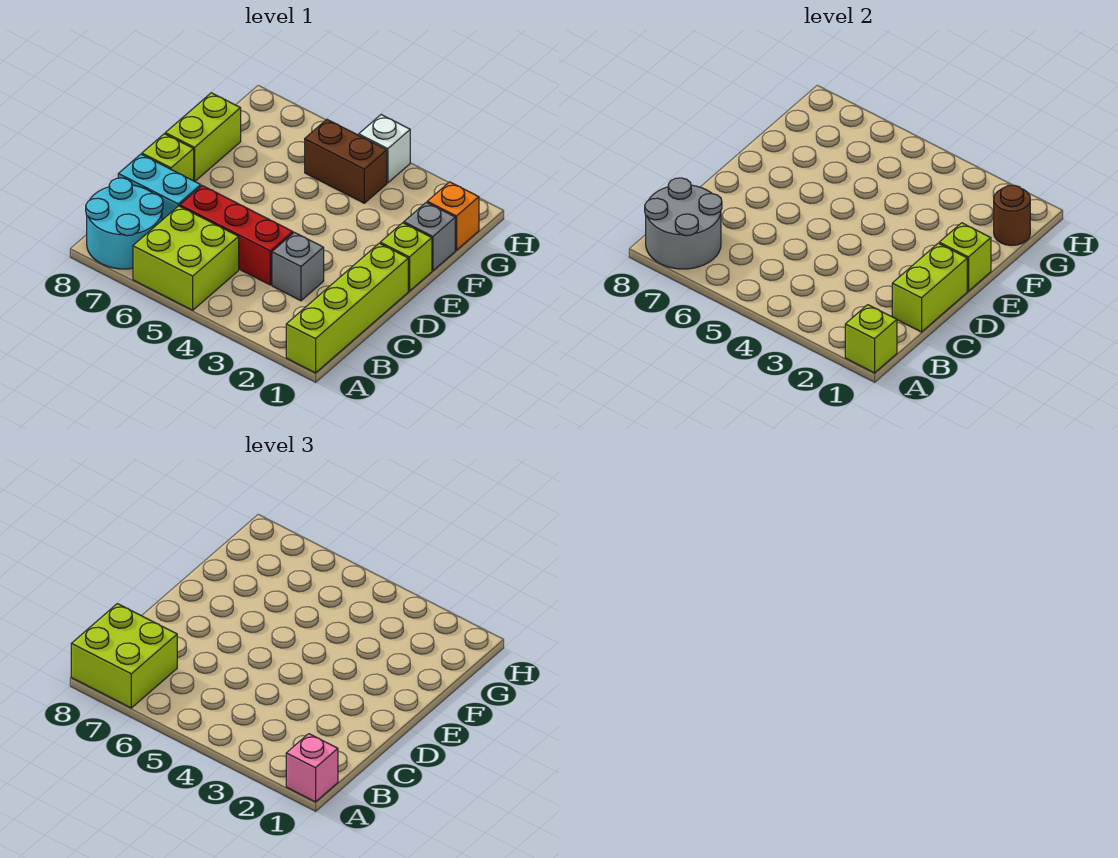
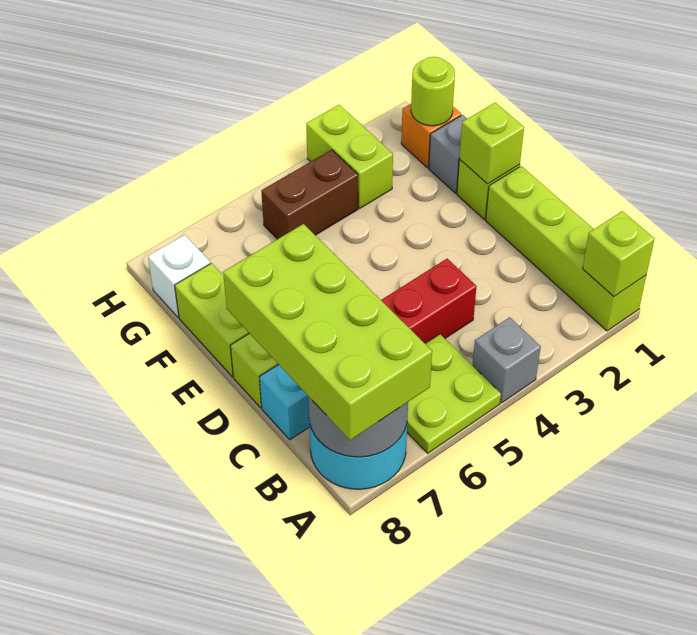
pink brick A1 level 3 -> none
lime brick A5:B6 level 1 -> lime plate A5:B6 level 1
lime brick A7:B8 level 3 -> lime brick A7:D8 level 3
lime brick C1:D1 level 2 -> lime brick G3:H3 level 1
grey brick C3 level 1 -> grey brick A4 level 1
brown round brick G1 level 2 -> lime round brick G1 level 2
white brick H4 level 1 -> white brick G8 level 1

